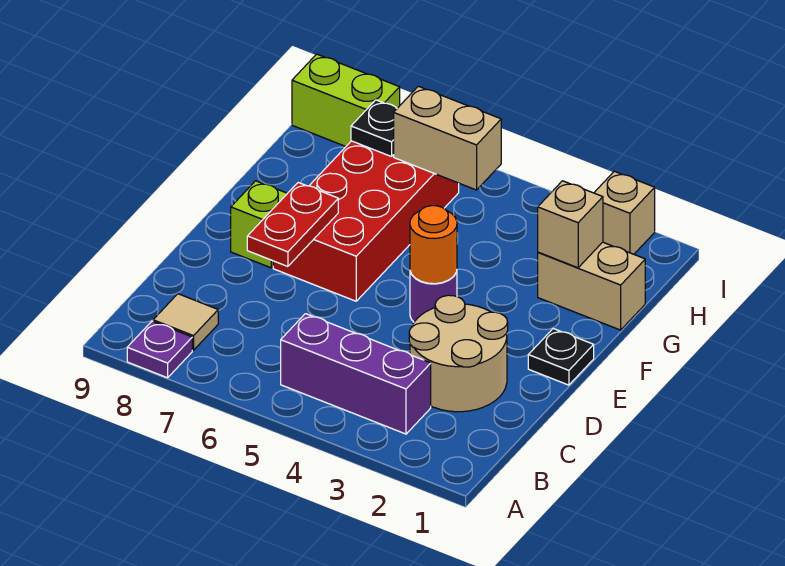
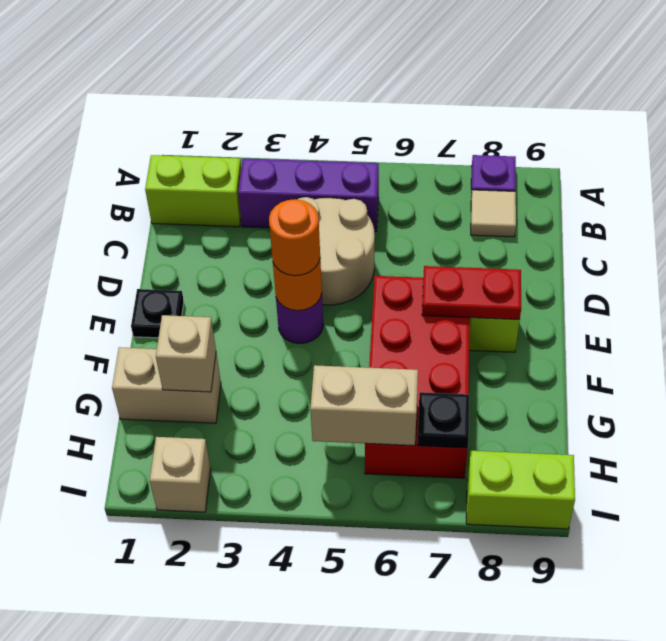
none -> lime brick B1:B2 level 1
tan round brick C2:D3 level 1 -> tan round brick C4:D5 level 1
red plate D7:E7 level 2 -> red plate E7:E8 level 2
none -> orange round brick E4 level 3

